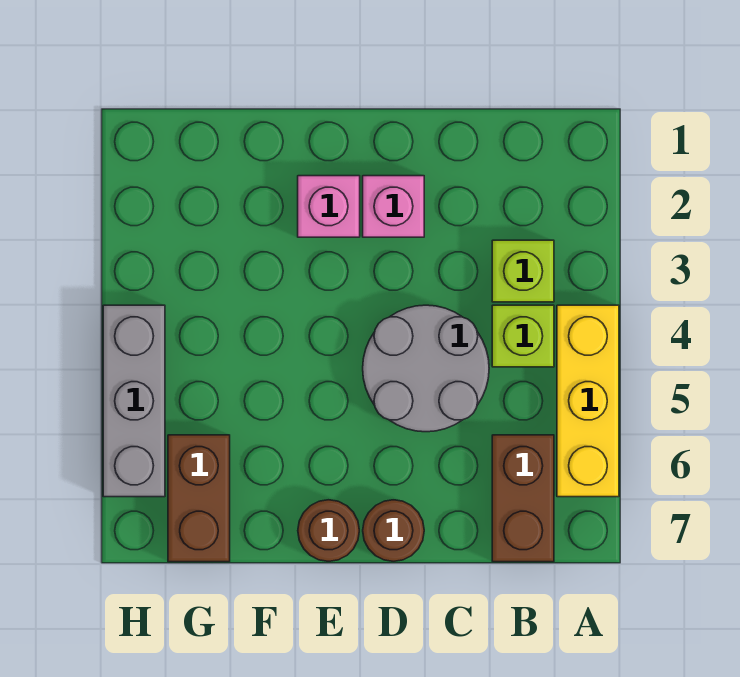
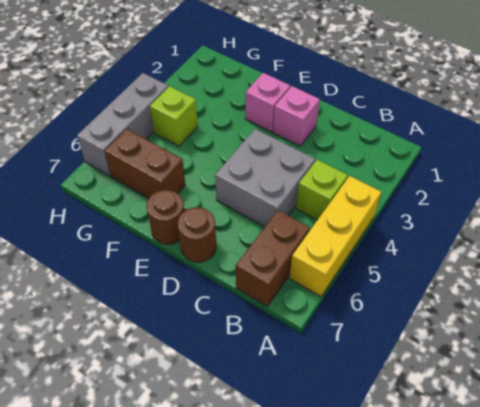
lime brick B3 level 1 -> lime brick G4 level 1
grey round brick C4:D5 level 1 -> grey brick C4:D5 level 1
brown brick G6:G7 level 1 -> brown brick F6:G6 level 1

